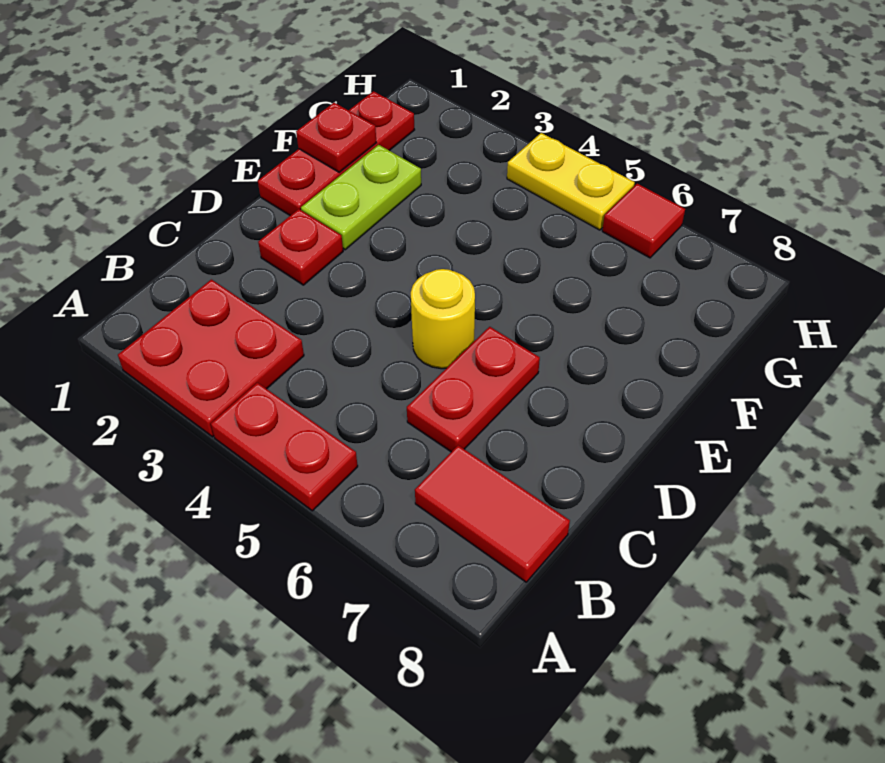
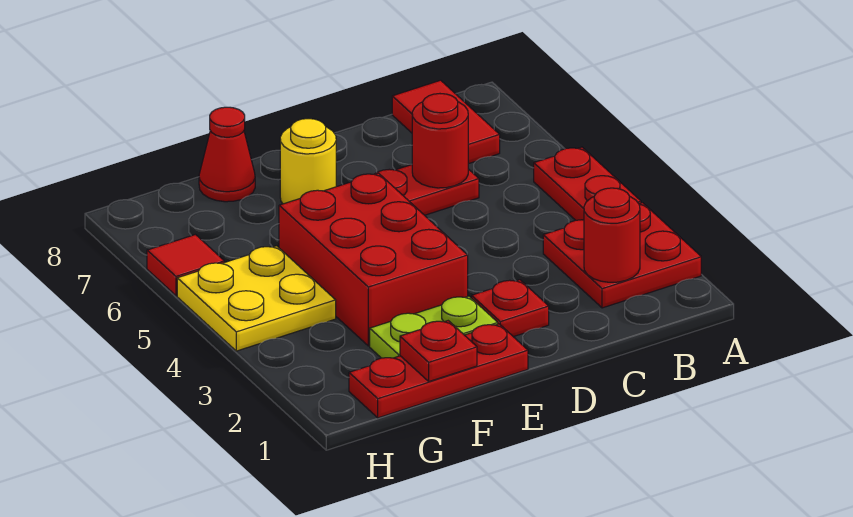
none -> red round brick B2 level 2
none -> red round brick C6 level 2
yellow round brick D5 level 1 -> yellow round brick E7 level 1
none -> red brick E3:F5 level 1
none -> red cone F8 level 1
yellow plate H4:H5 level 1 -> yellow plate G4:H5 level 1

